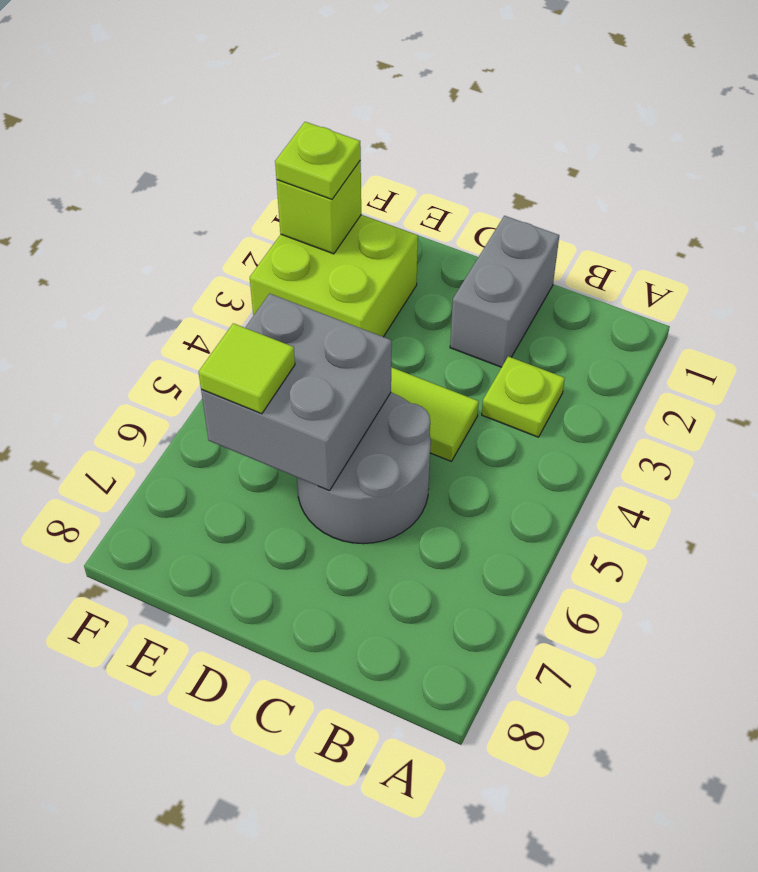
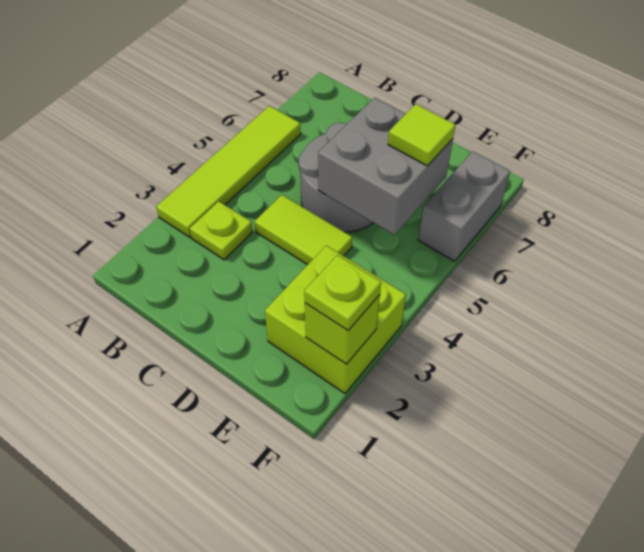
none -> lime tile A3:A6 level 1
grey brick C1:C2 level 1 -> grey brick F6:F7 level 1

